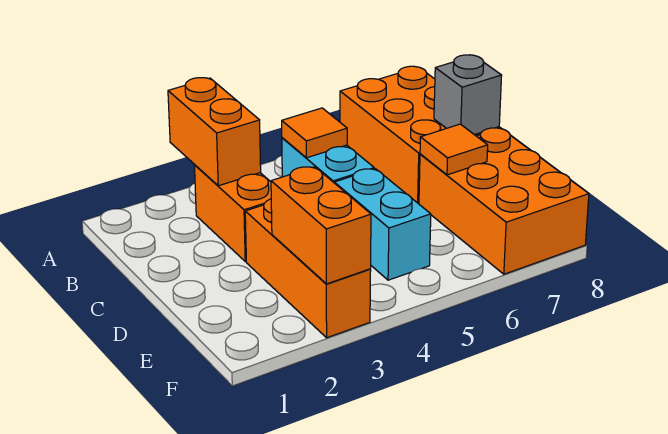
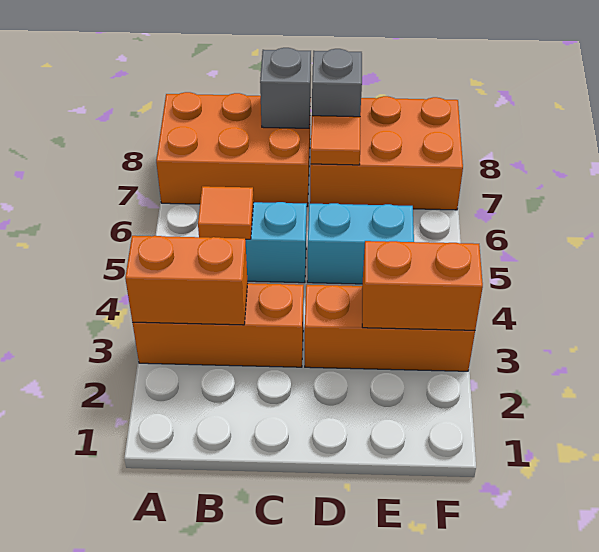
orange brick B3:C3 level 1 -> orange brick A3:C3 level 1
none -> grey brick D8 level 2

